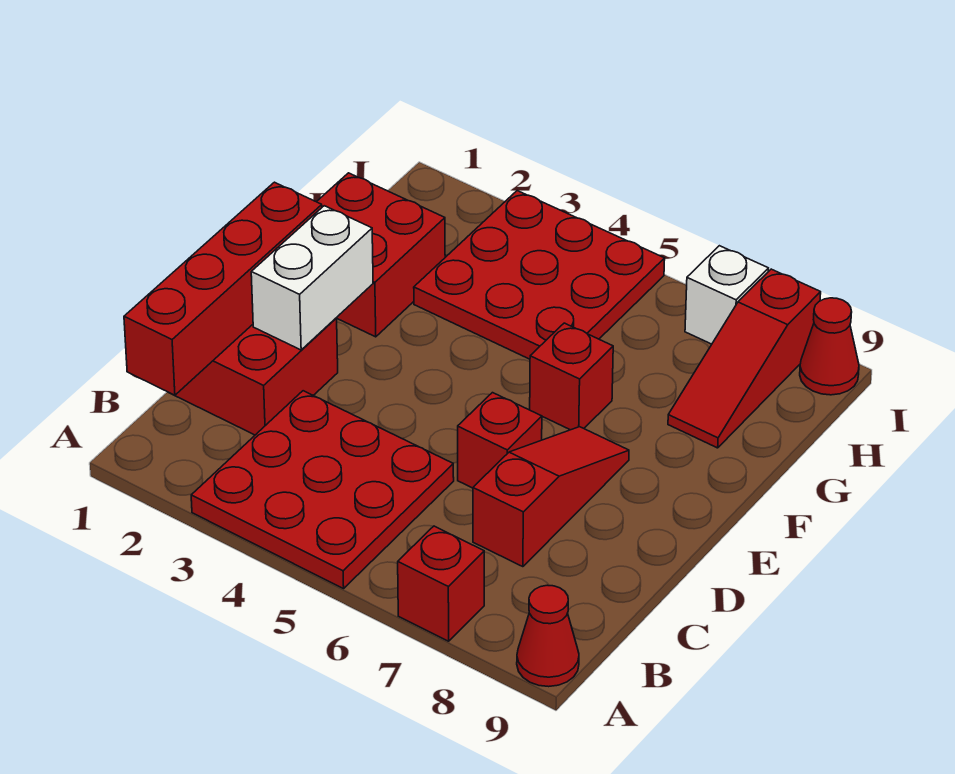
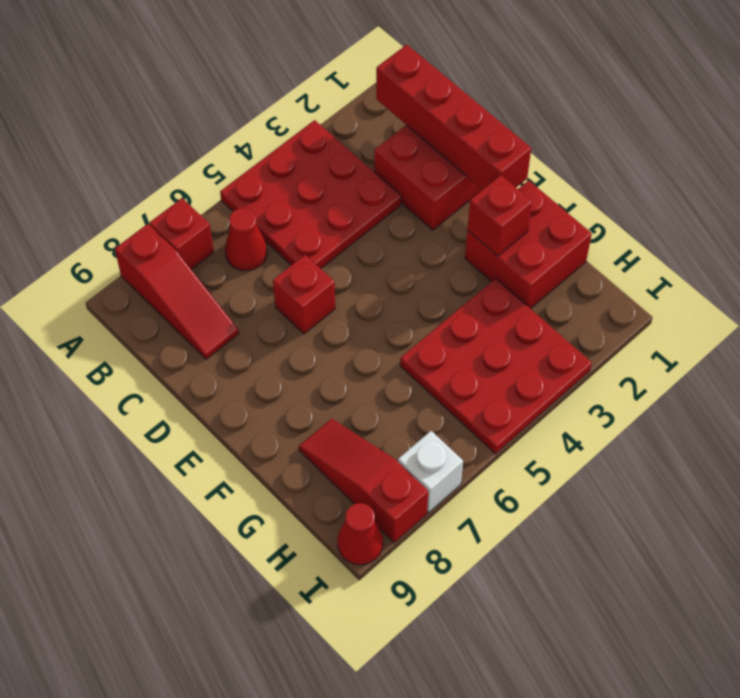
red cone A9 level 1 -> red cone B6 level 1
red slope C7:E7 level 1 top C -> red slope A8:C8 level 1 top A
white brick D2:E2 level 2 -> none
red brick F6 level 1 -> red brick F2 level 2

